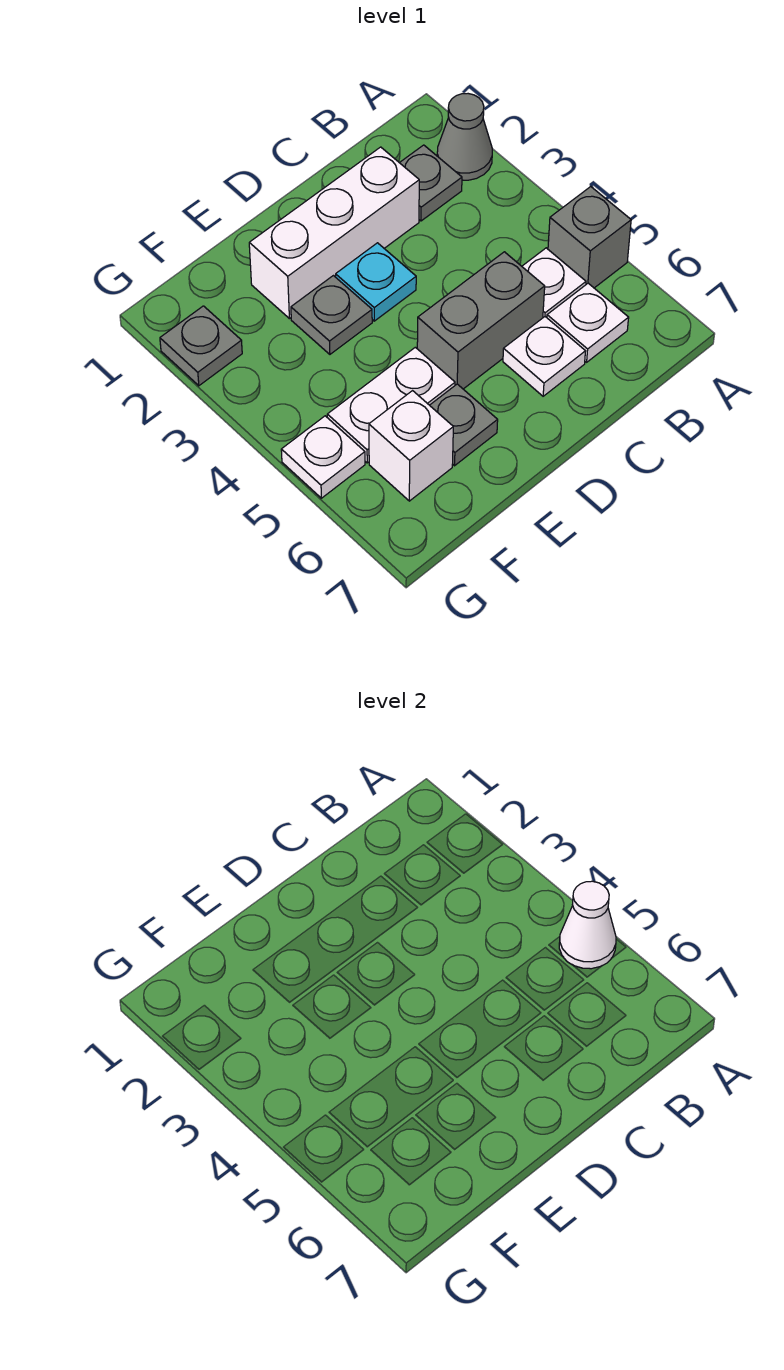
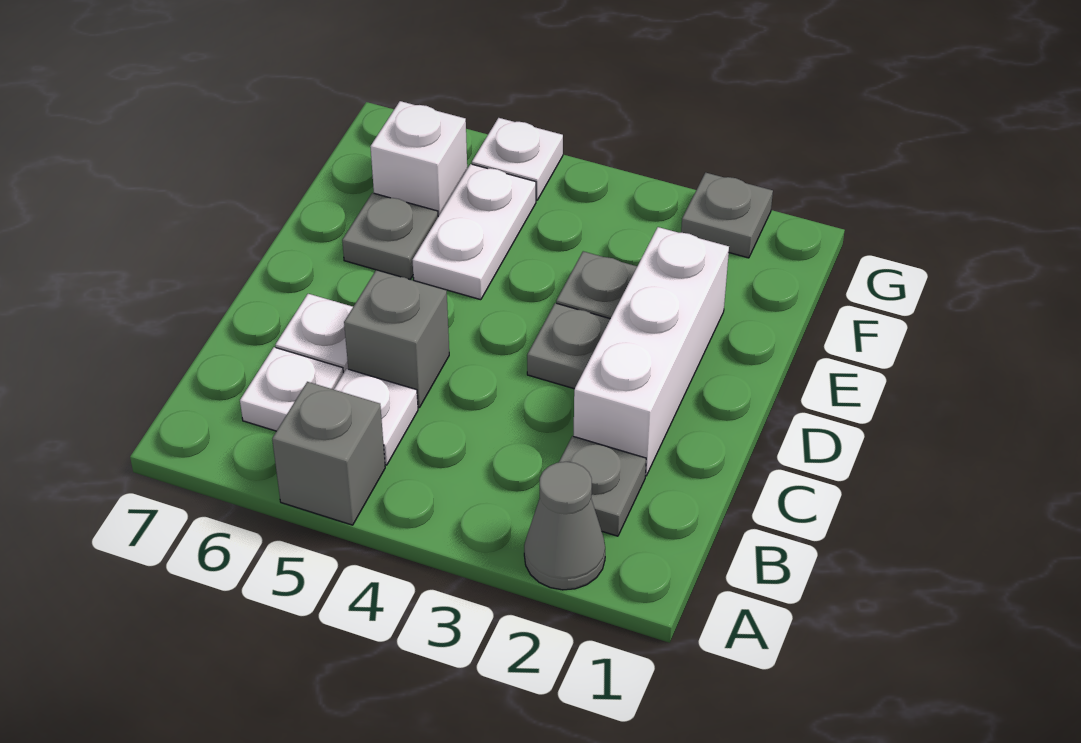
white cone A5 level 2 -> none
grey brick C5:D5 level 1 -> grey brick C5 level 1
cyan plate D3 level 1 -> grey plate D3 level 1

